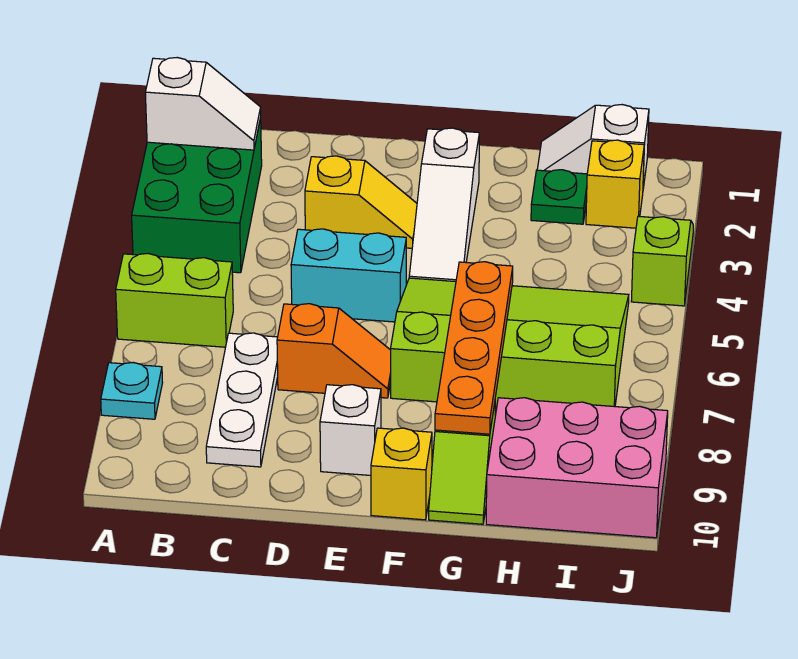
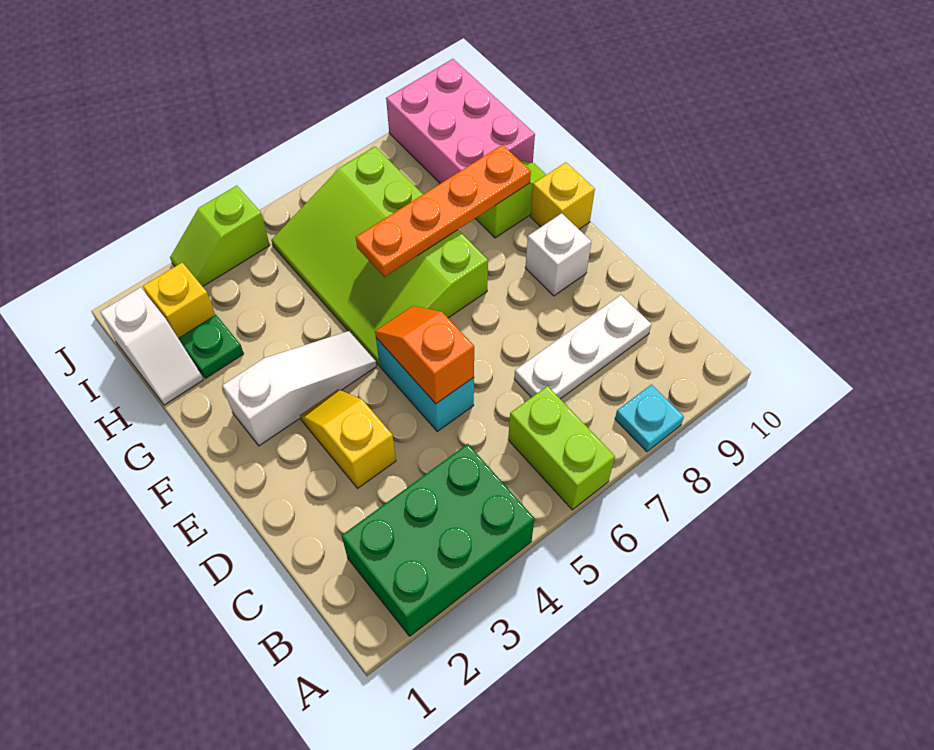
white slope A2:B2 level 2 top A -> none
orange slope D7:E7 level 1 top D -> orange slope D5:E5 level 2 top D

